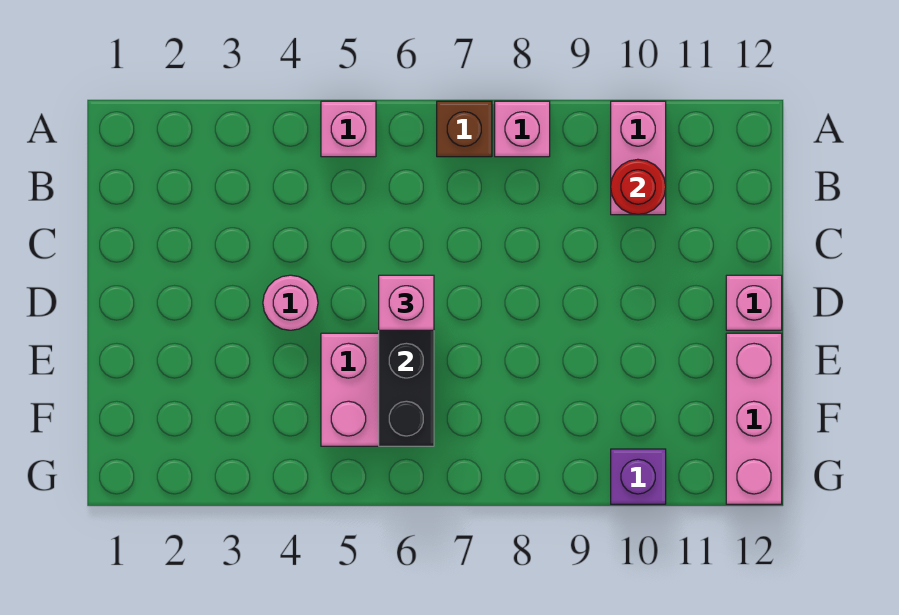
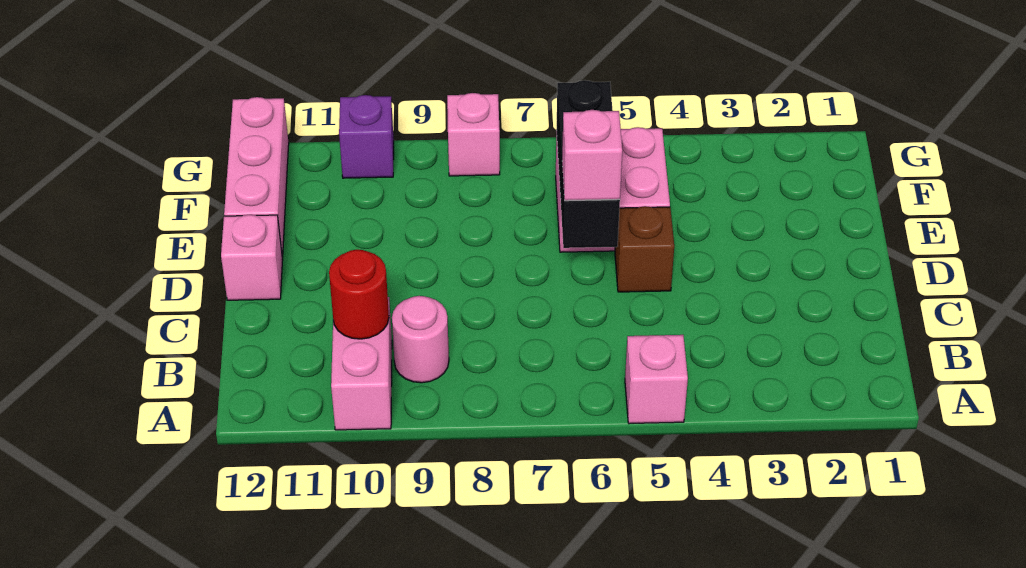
brown brick A7 level 1 -> brown brick D5 level 1
pink brick A8 level 1 -> pink brick G8 level 1
pink round brick D4 level 1 -> pink round brick B9 level 1

